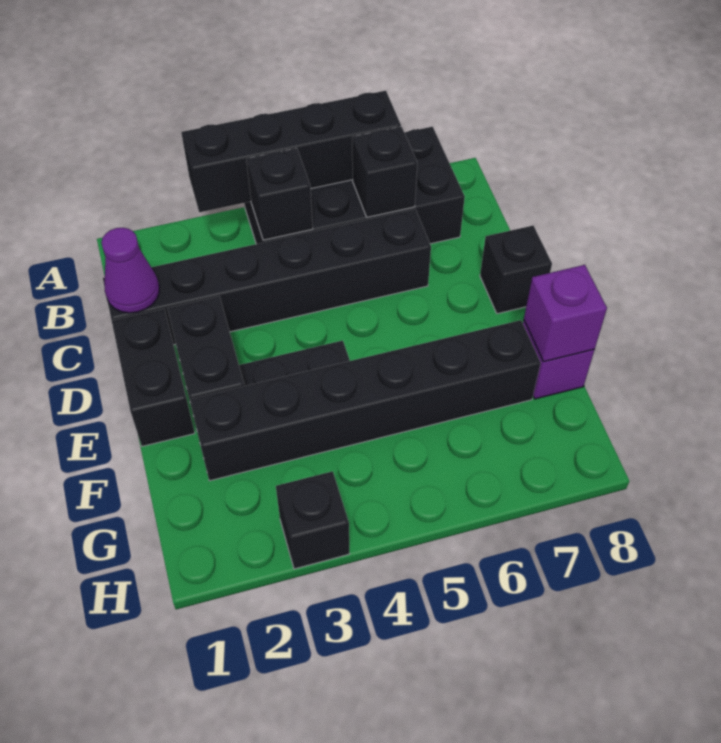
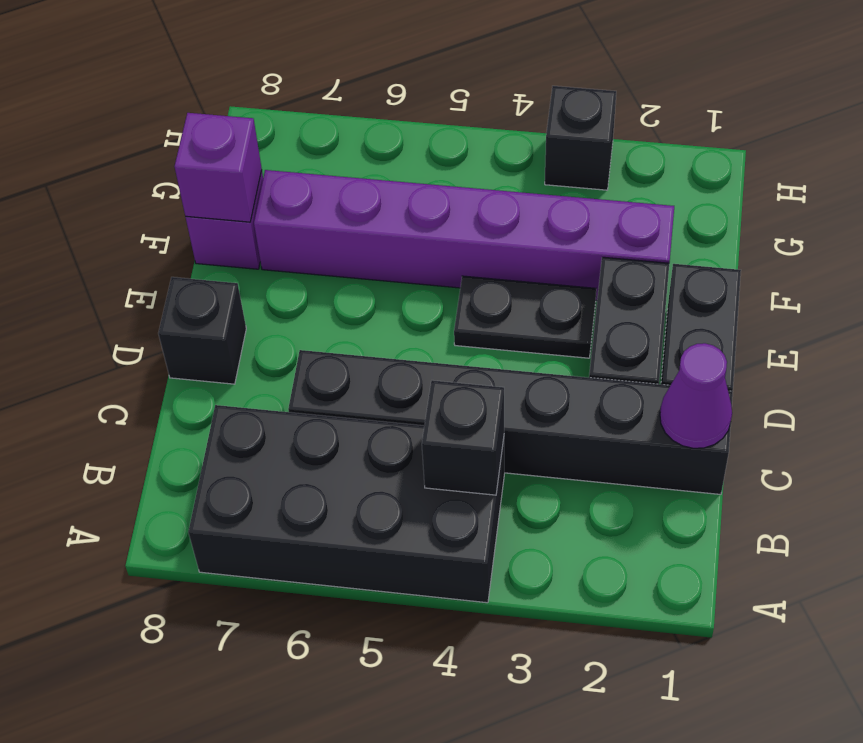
black brick A3:A6 level 2 -> none
black brick B6 level 2 -> none
black brick F2:F7 level 1 -> purple brick F2:F7 level 1

